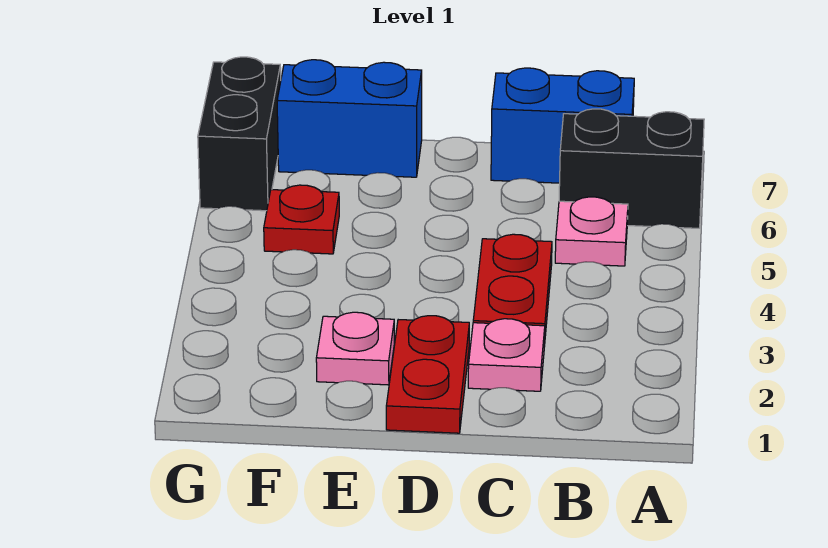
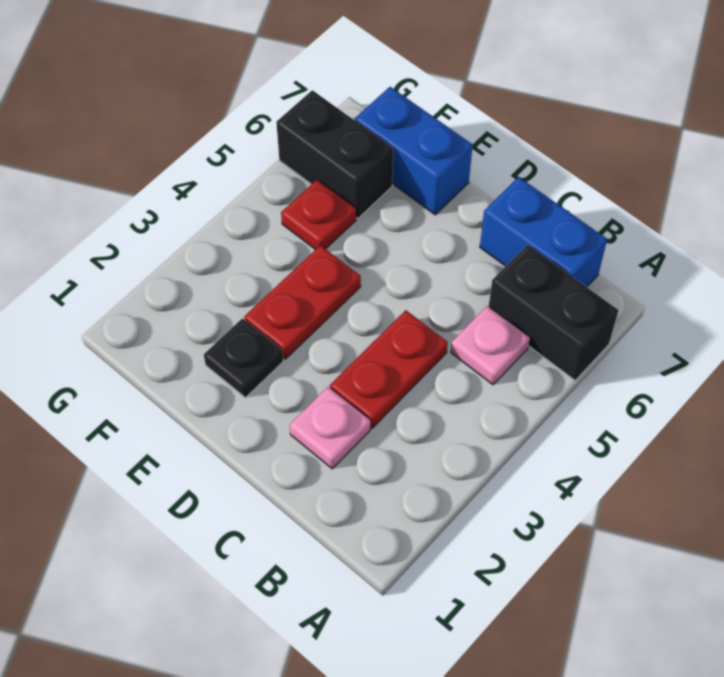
red plate D1:D2 level 1 -> red plate E3:E4 level 1
pink plate E2 level 1 -> black plate E2 level 1
black brick G6:G7 level 1 -> black brick F6:G6 level 1

